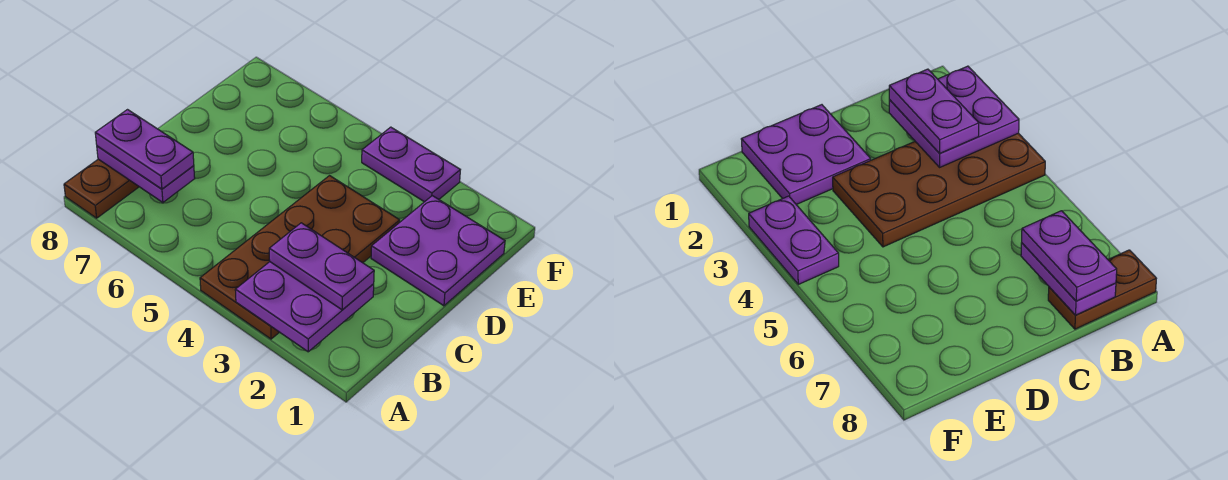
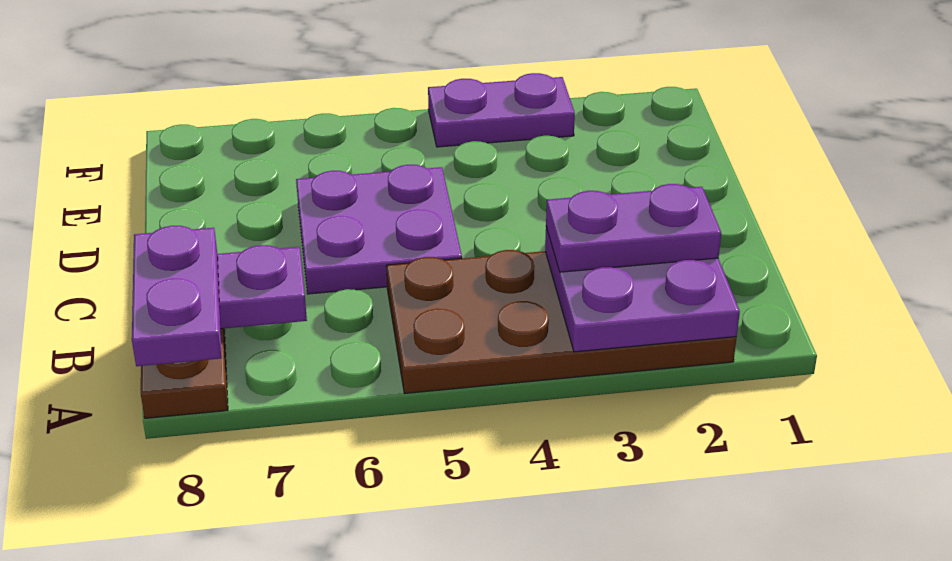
brown plate A3:D4 level 1 -> brown plate A2:B5 level 1
purple plate B7:B8 level 3 -> purple plate A8:B8 level 3
purple plate D1:E2 level 1 -> purple plate C5:D6 level 1

